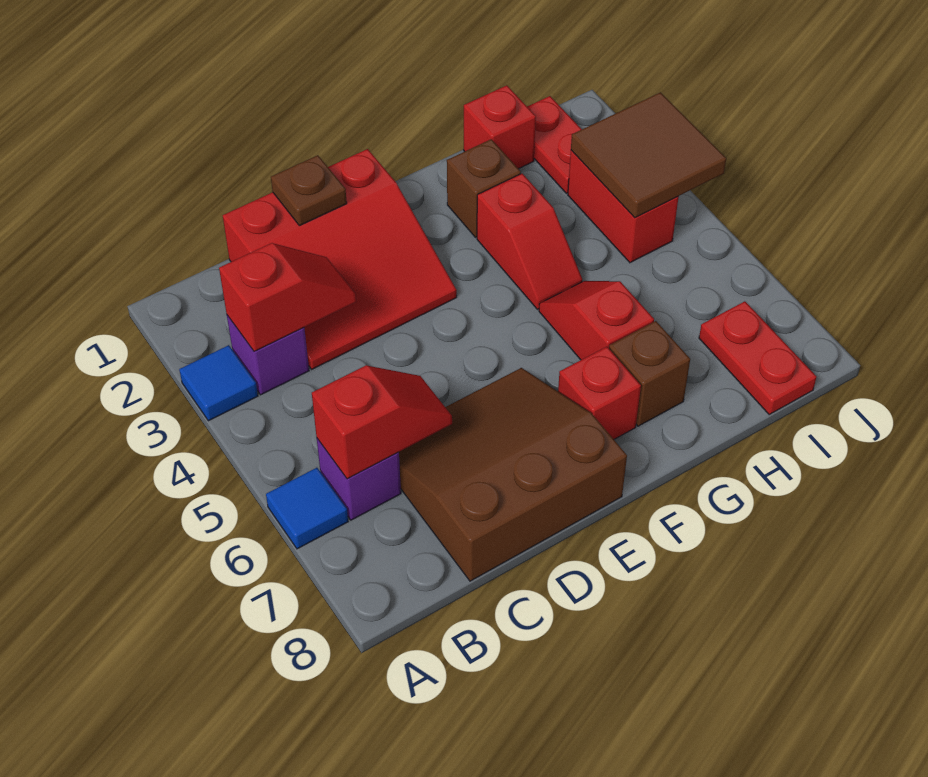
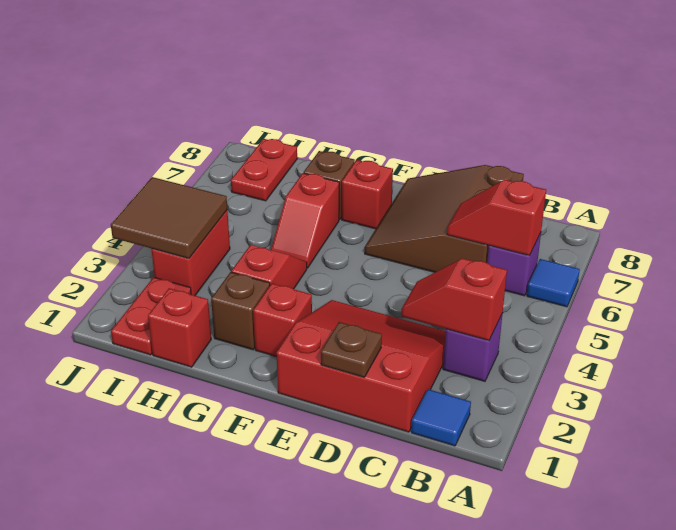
blue tile A3 level 1 -> blue tile B1 level 1
brown slope C6:E8 level 1 top 8 -> brown slope C6:E8 level 1 top C
none -> red brick F2 level 1

